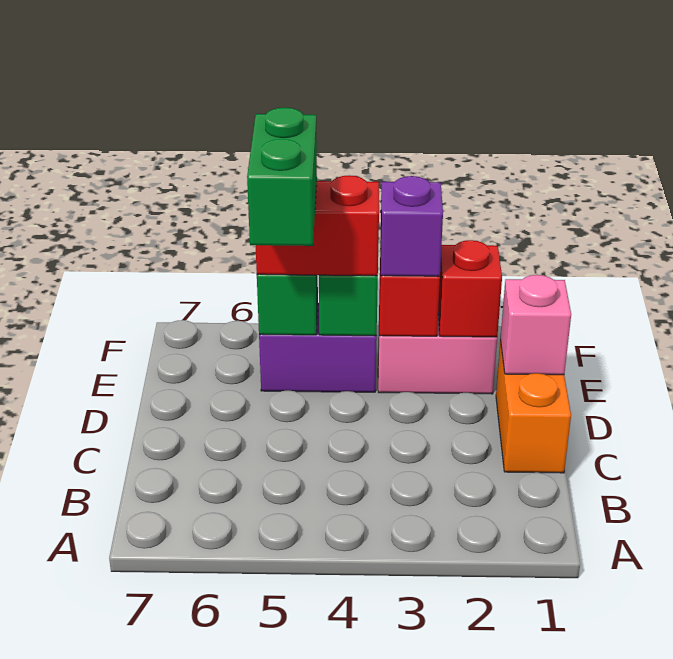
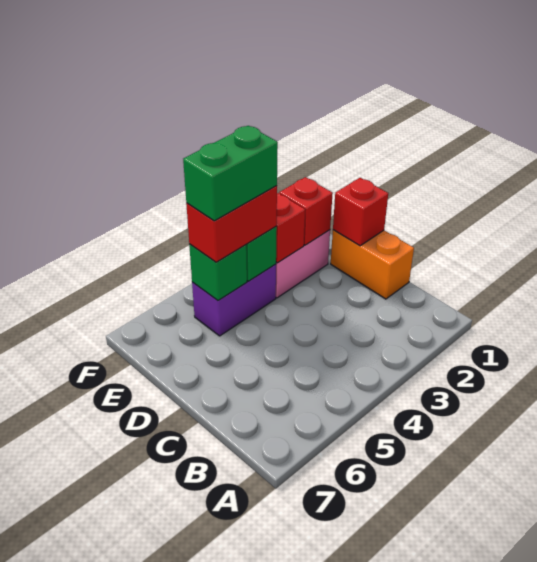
pink brick D1 level 2 -> red brick D1 level 2
green brick D5:E5 level 4 -> green brick E4:E5 level 4
purple brick E3 level 3 -> none

